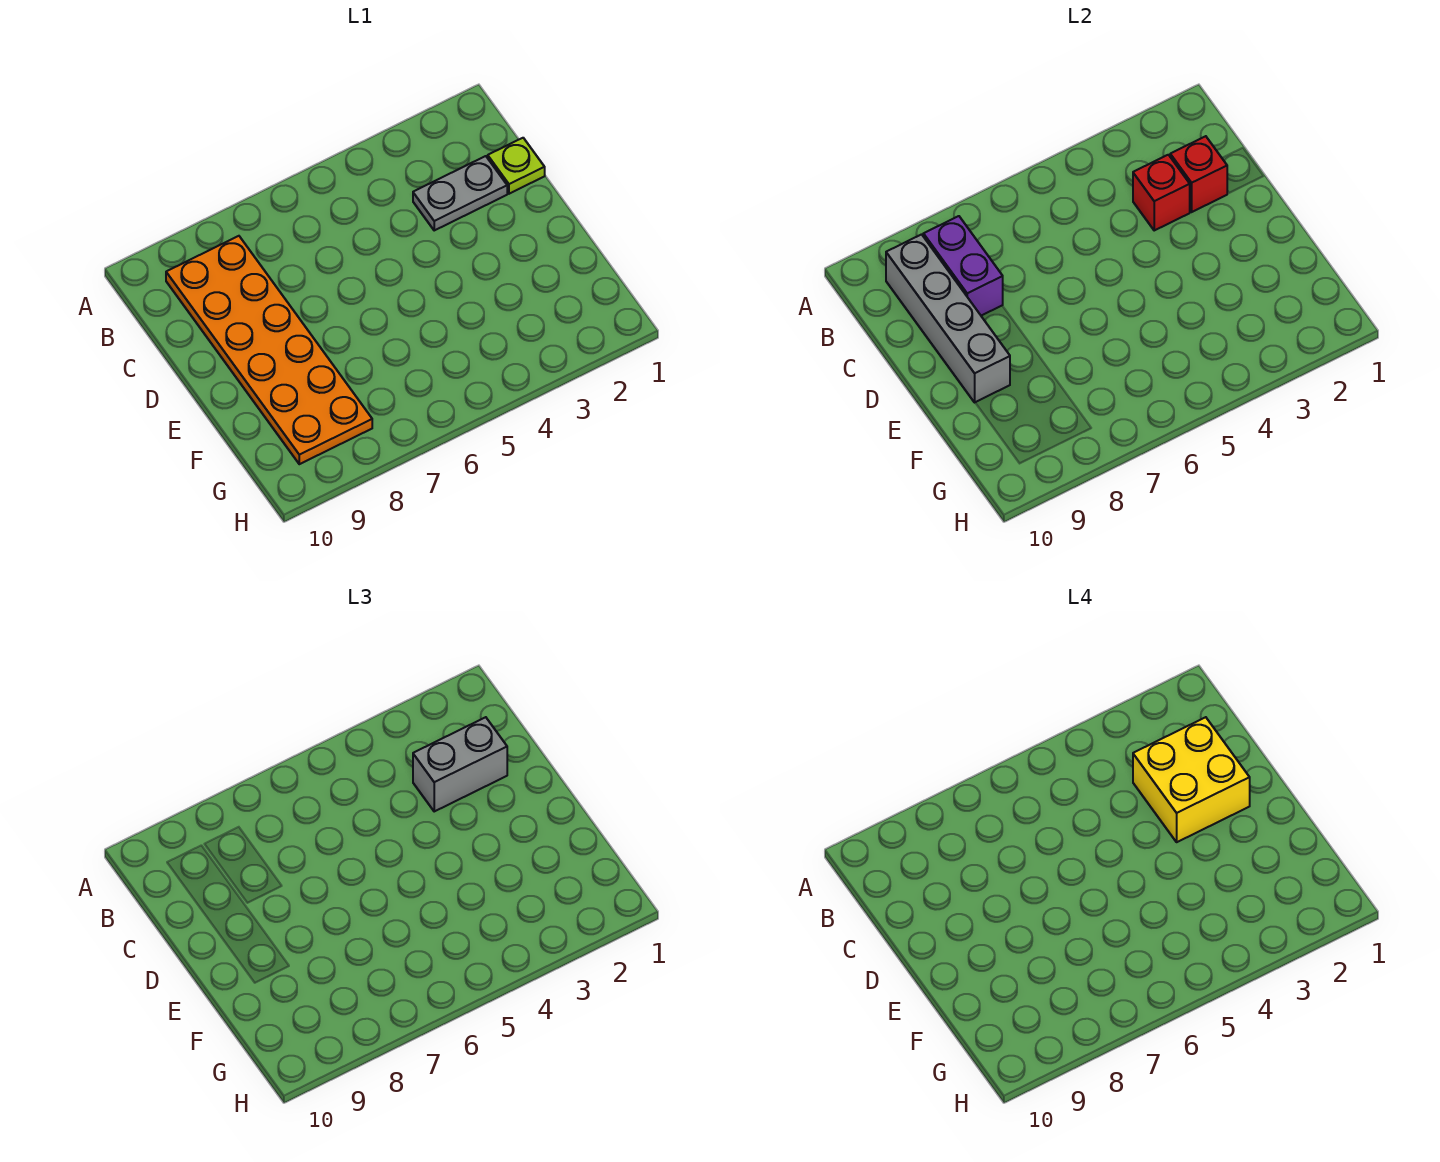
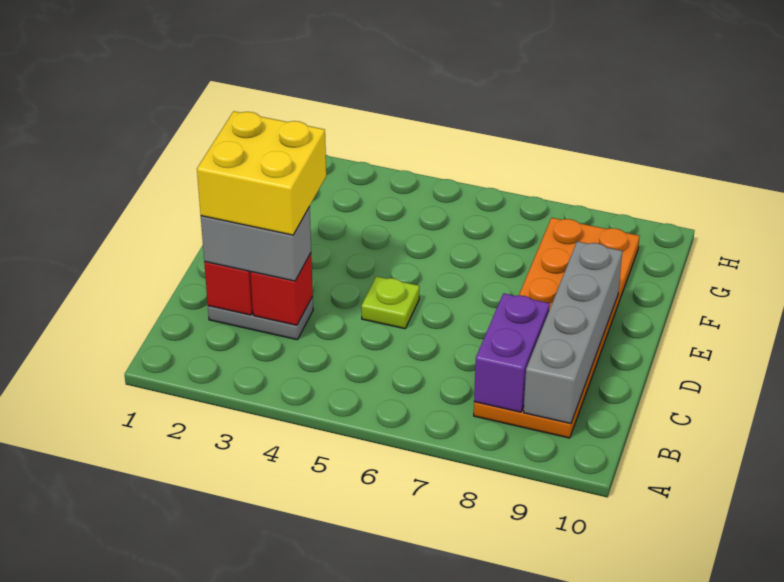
lime plate C1 level 1 -> lime plate D5 level 1

